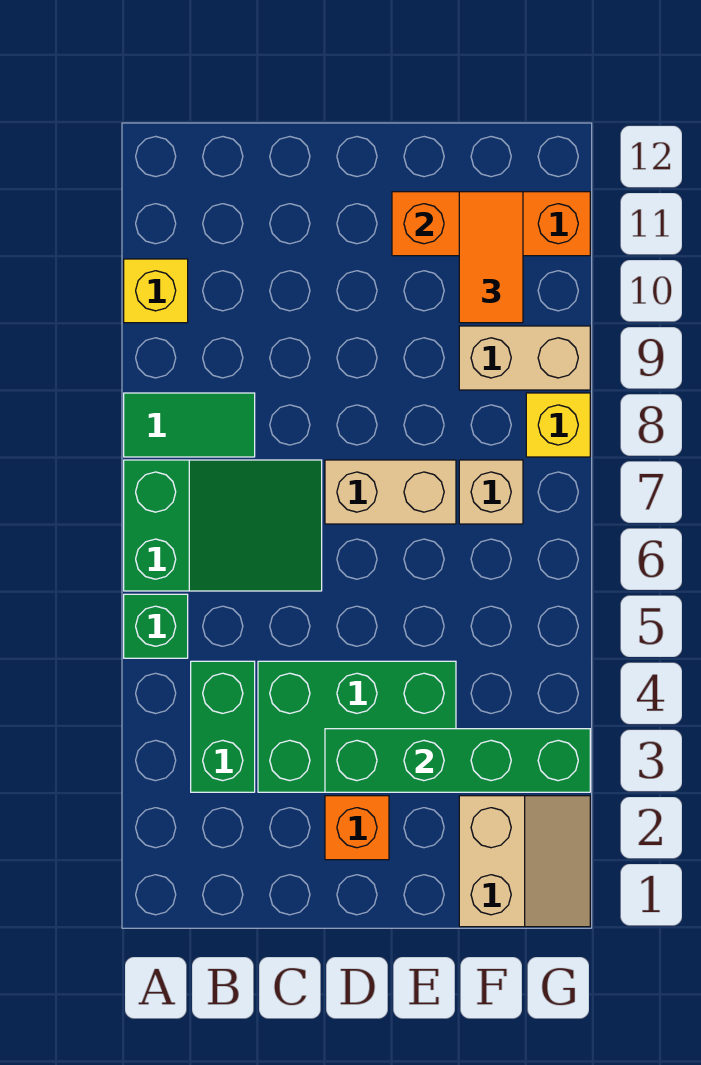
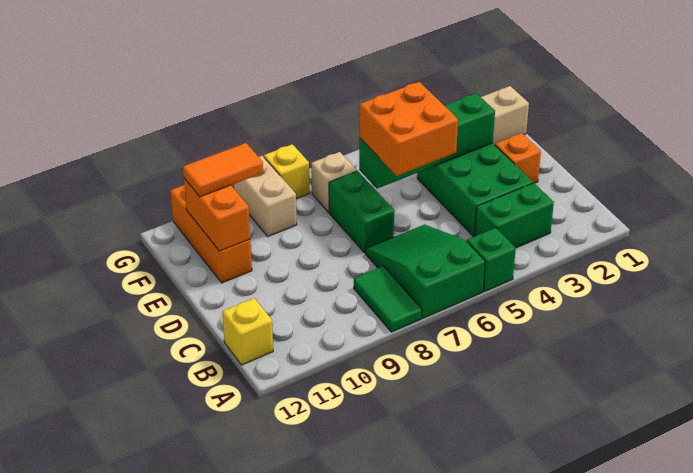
yellow brick A10 level 1 -> yellow brick B12 level 1
green brick D3:G3 level 2 -> green brick E3:E6 level 2
none -> orange brick D5:E6 level 3
tan brick D7:E7 level 1 -> green brick D7:E7 level 1

